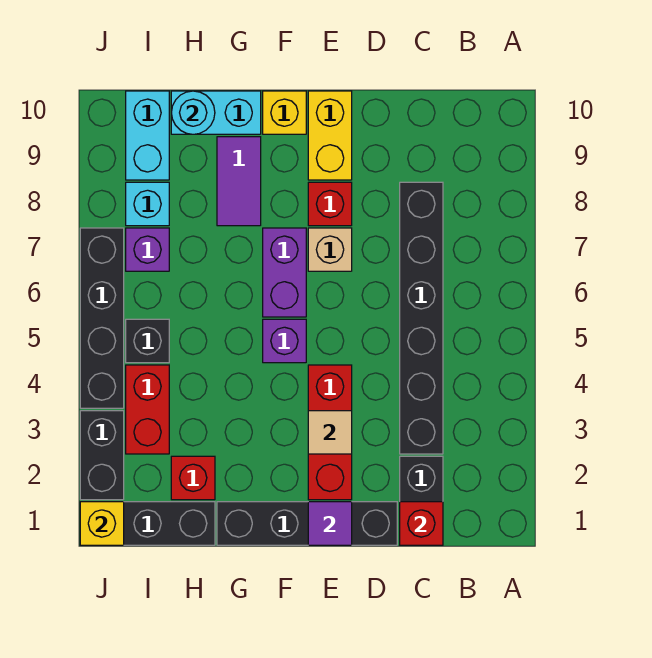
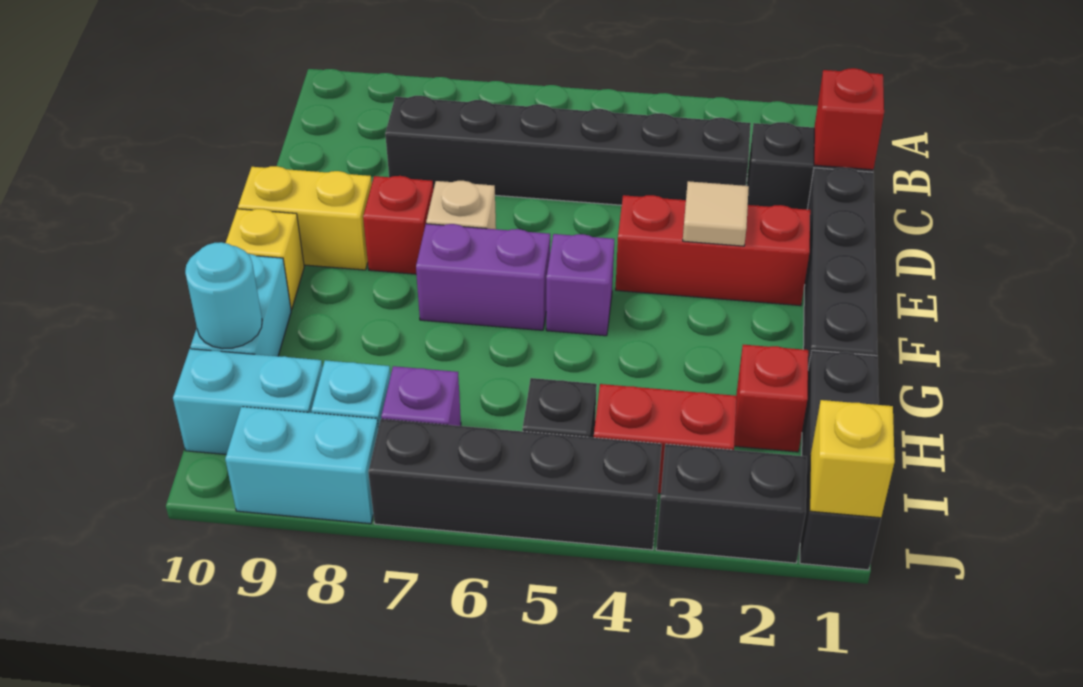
purple tile E1 level 2 -> none
purple tile G8:G9 level 1 -> none
none -> cyan brick J8:J9 level 1

